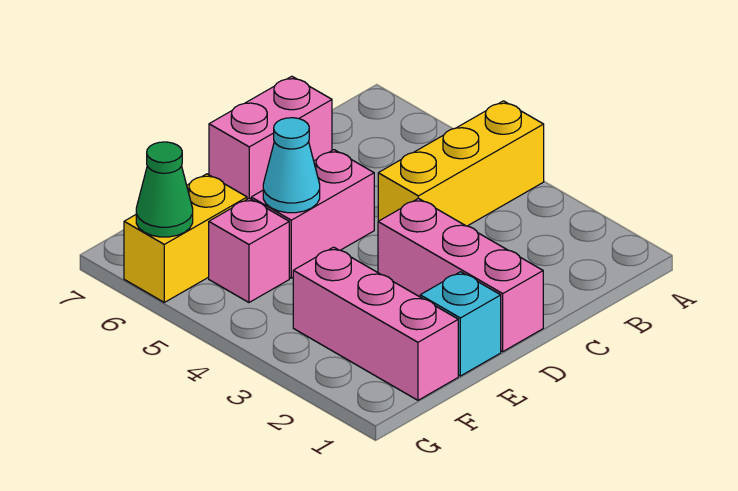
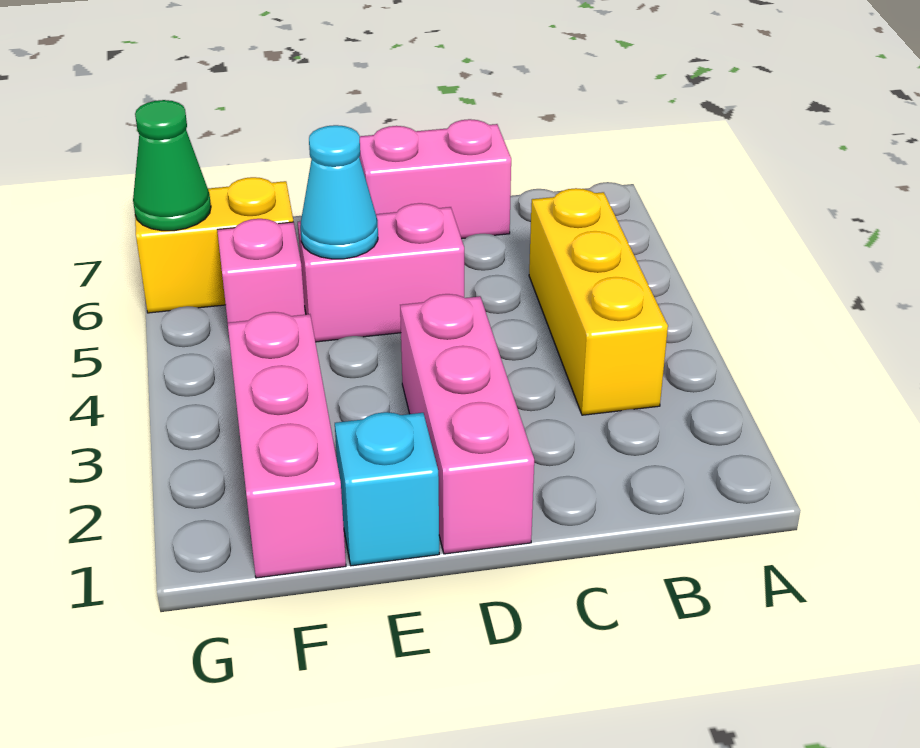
yellow brick A4:C4 level 1 -> yellow brick B3:B5 level 1

